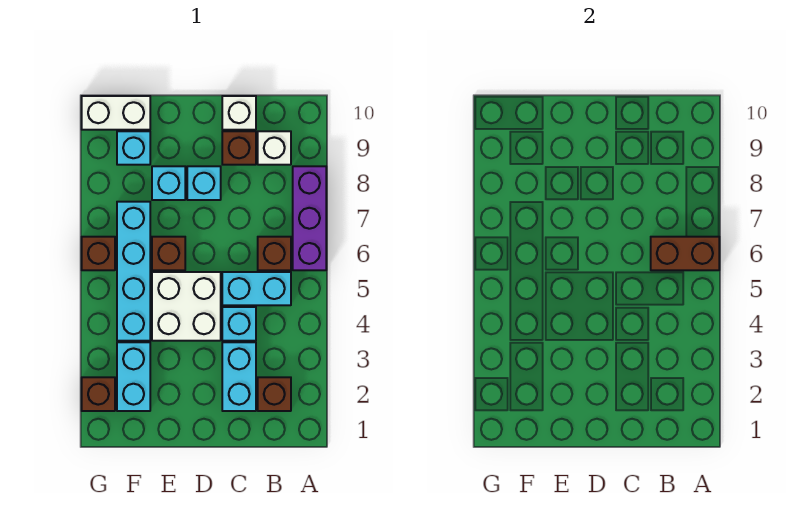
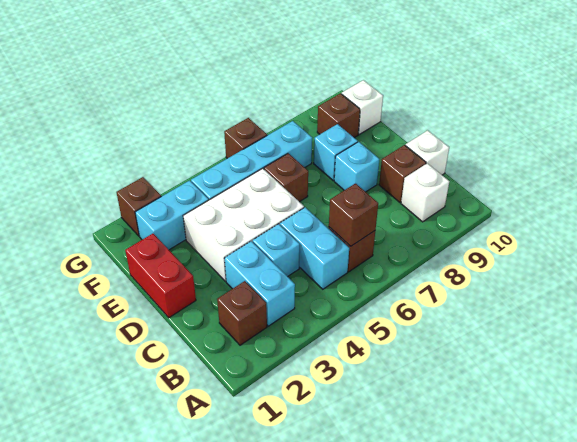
purple brick A6:A8 level 1 -> none
brown brick A6:B6 level 2 -> brown brick B6 level 2
cyan brick C2:C3 level 1 -> cyan brick B3:C3 level 1
none -> red brick D1:E1 level 1
white brick D4:E5 level 1 -> white brick D3:E5 level 1
cyan brick F9 level 1 -> brown brick F9 level 1
white brick F10:G10 level 1 -> white brick F10 level 1

